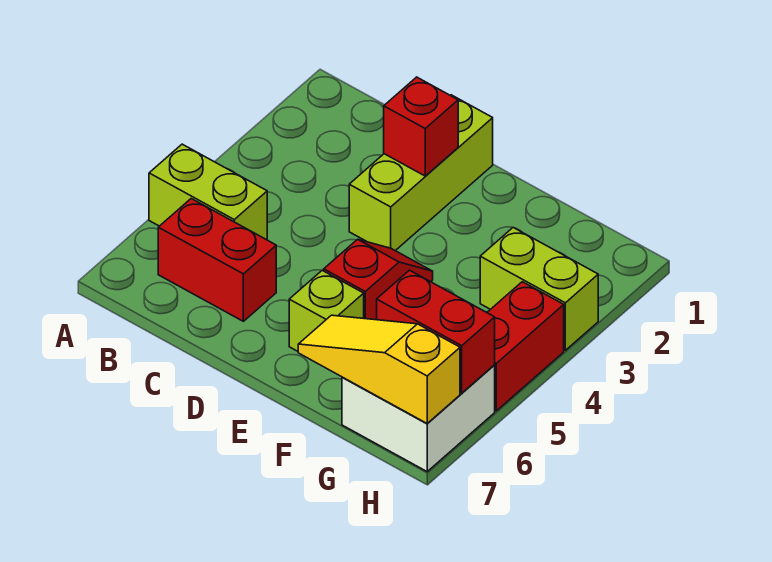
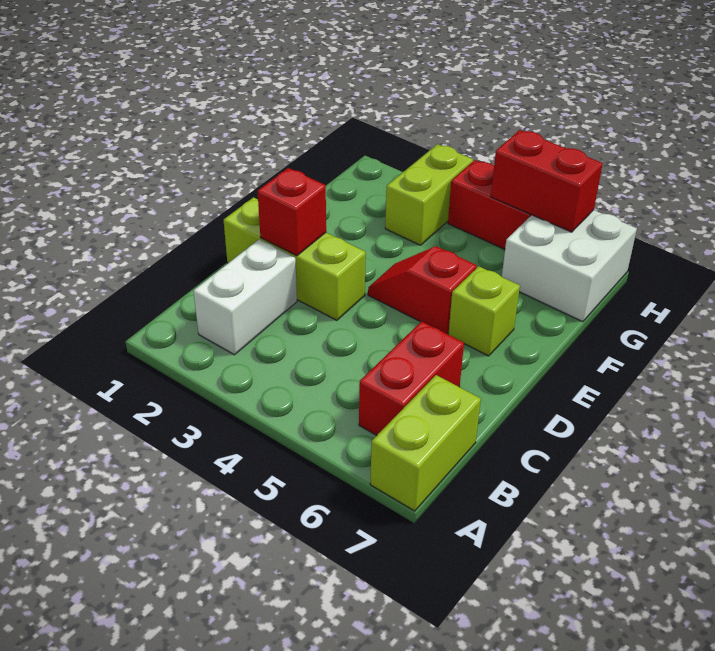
lime brick A5:B5 level 1 -> lime brick A7:B7 level 1
none -> white brick B2:C2 level 1
yellow slope F7:H7 level 2 top H -> none
red brick G6:H6 level 2 -> red brick H5:H6 level 2

